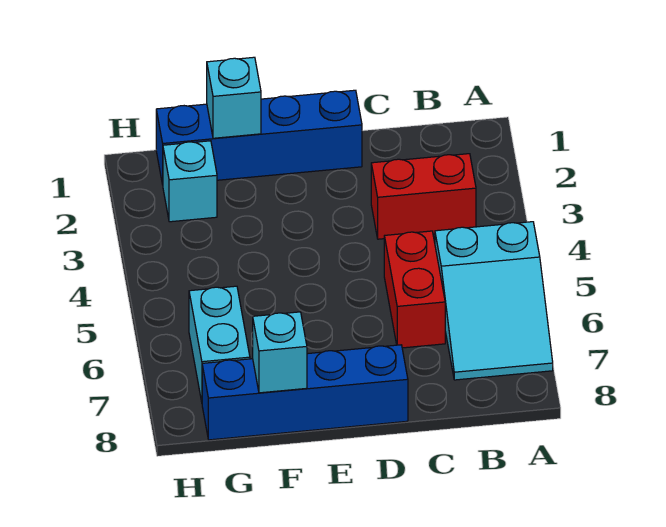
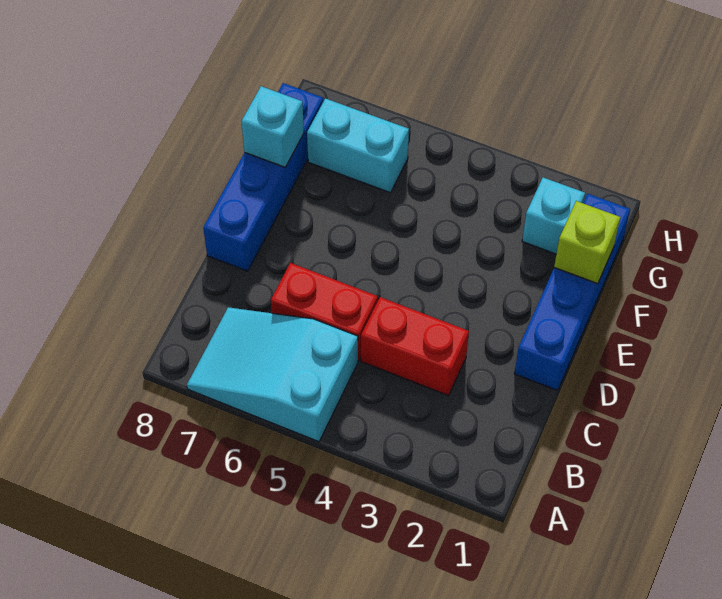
red brick B3:C3 level 1 -> red brick C3:C4 level 1
cyan brick F1 level 2 -> lime brick F1 level 2

